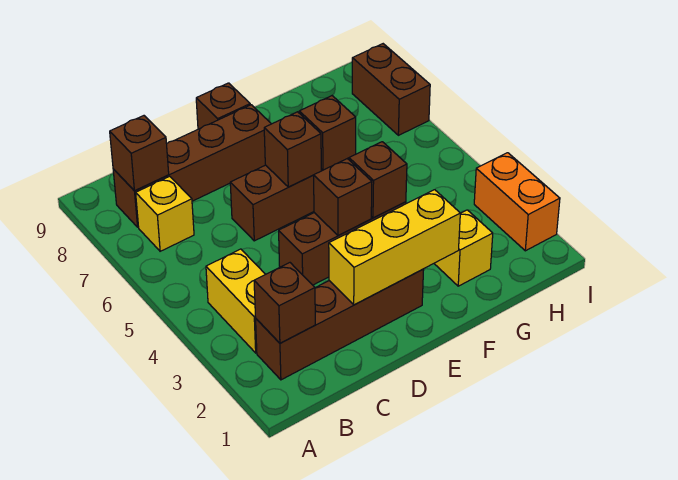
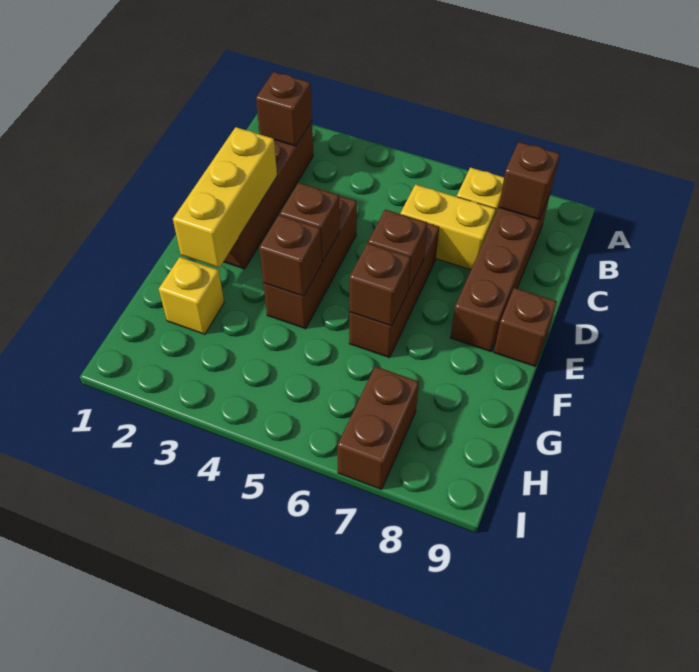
yellow brick B3:B4 level 1 -> yellow brick C6:C7 level 1
orange brick I2:I3 level 1 -> none
brown brick I7:I8 level 1 -> brown brick H7:I7 level 1

